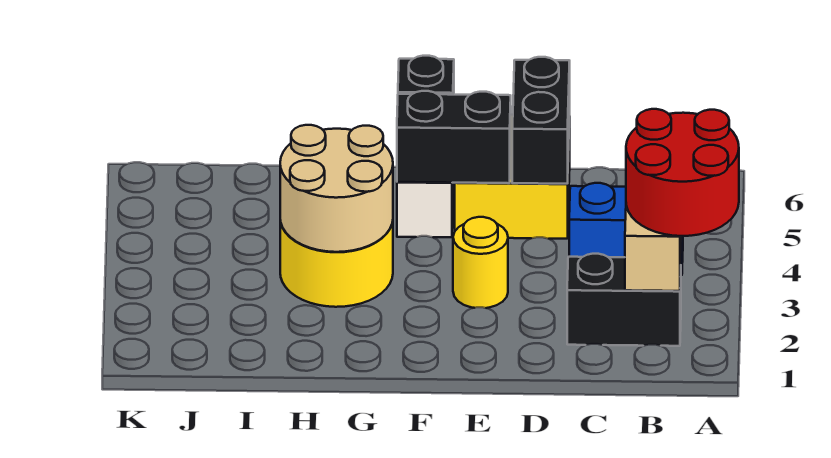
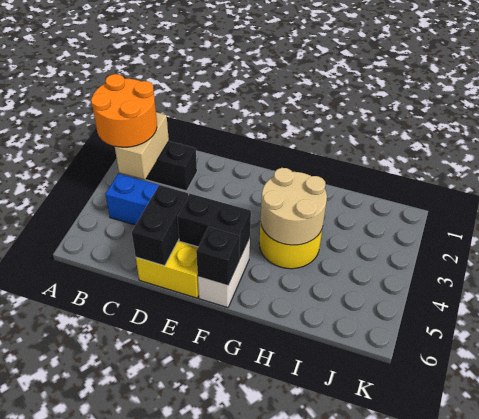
red round brick A2:B3 level 3 -> orange round brick A2:B3 level 3
yellow round brick E3 level 1 -> none

